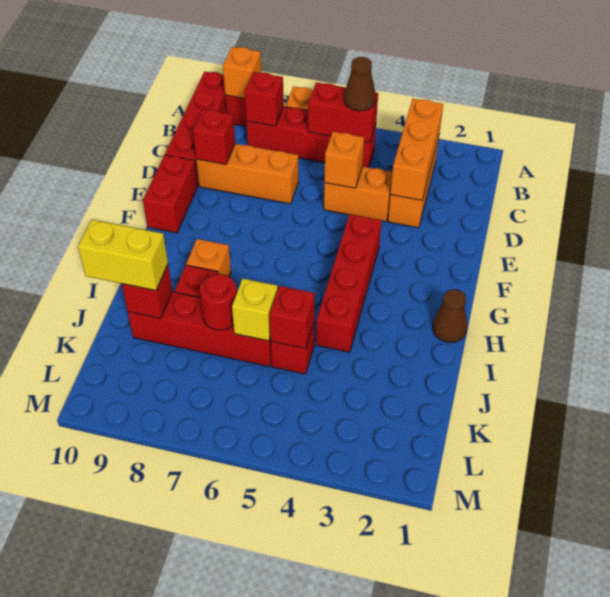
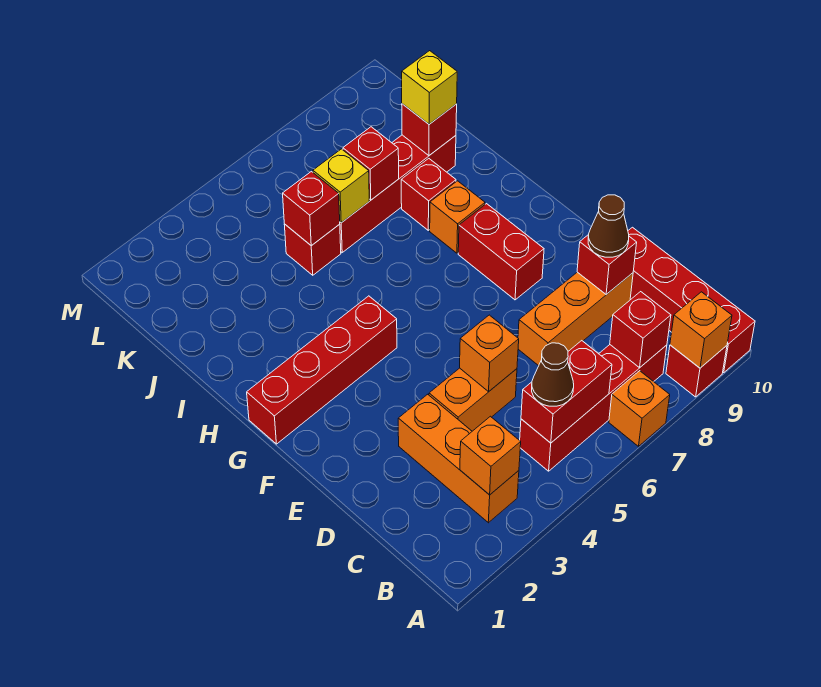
orange brick B3:D3 level 2 -> orange brick B3 level 2
red brick E10:F10 level 1 -> red brick F8:G8 level 1
red brick F4:I4 level 1 -> red brick G1:G4 level 1
brown cone H1 level 1 -> brown cone D9 level 3
red round brick J7 level 2 -> red brick J7 level 2
yellow brick J9:J10 level 3 -> yellow brick J9 level 3

